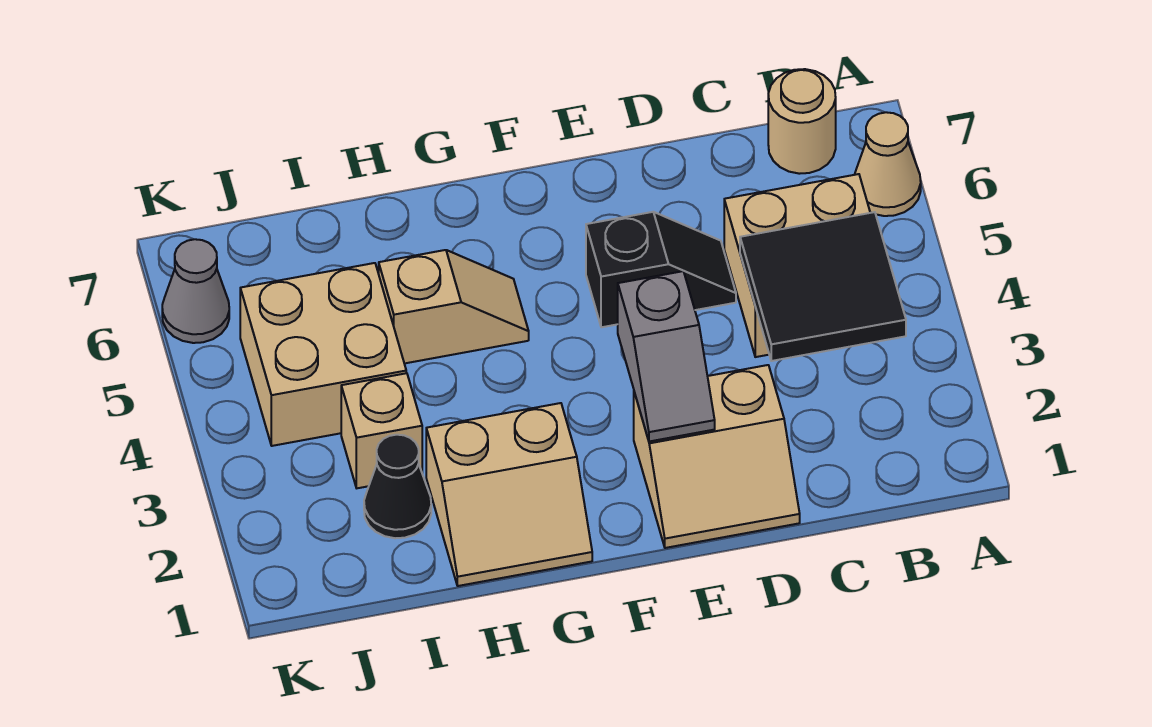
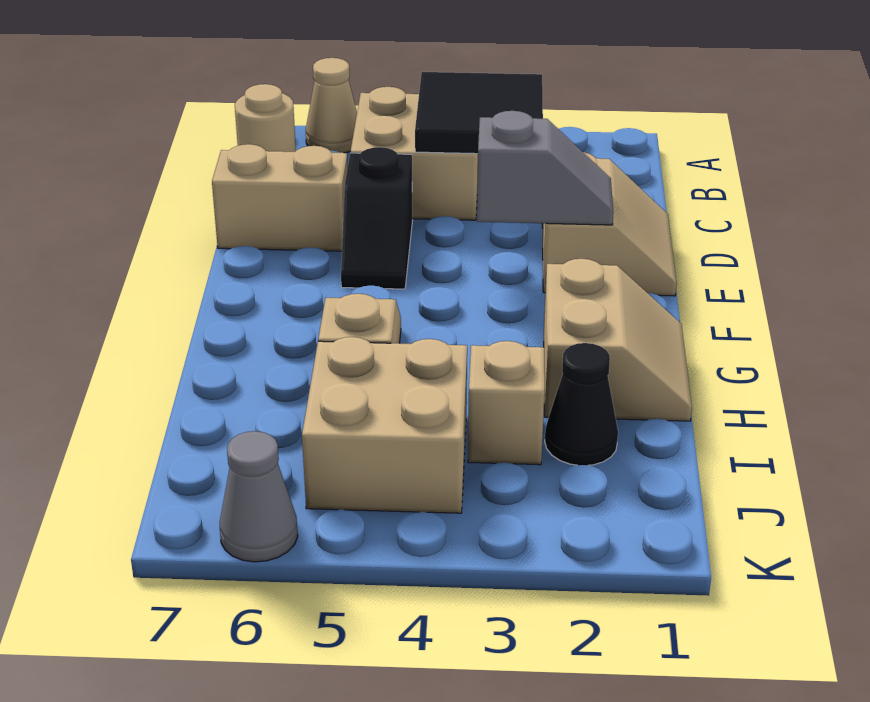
black slope D5:E5 level 1 top E -> black slope D5:E5 level 1 top D
none -> tan brick D6:D7 level 1

